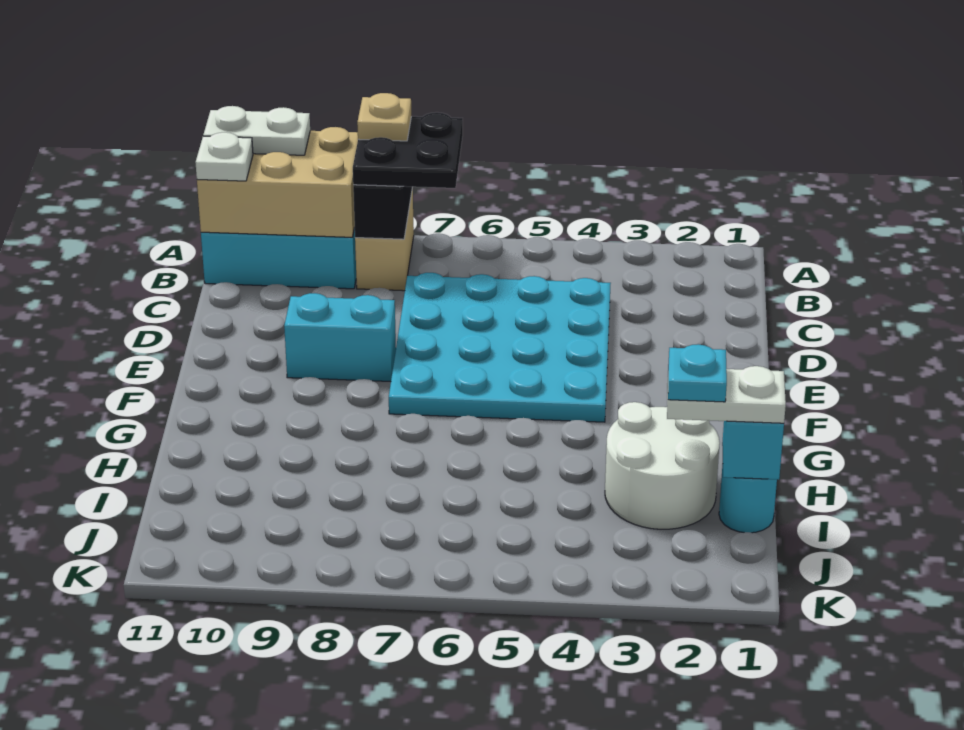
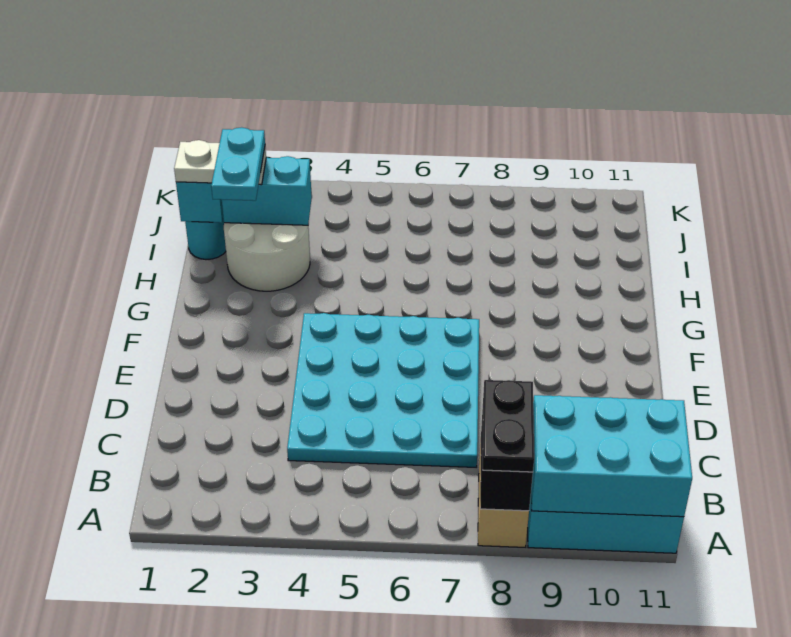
black plate A7:B8 level 3 -> black plate A8:B8 level 3
tan plate A8 level 4 -> none
tan brick A9:B11 level 2 -> cyan brick A9:B11 level 2
white plate A10:A11 level 3 -> none
white plate B11 level 3 -> none
cyan brick E8:E9 level 1 -> cyan brick I2:I3 level 2
cyan plate I2 level 4 -> cyan plate H2:I2 level 4

